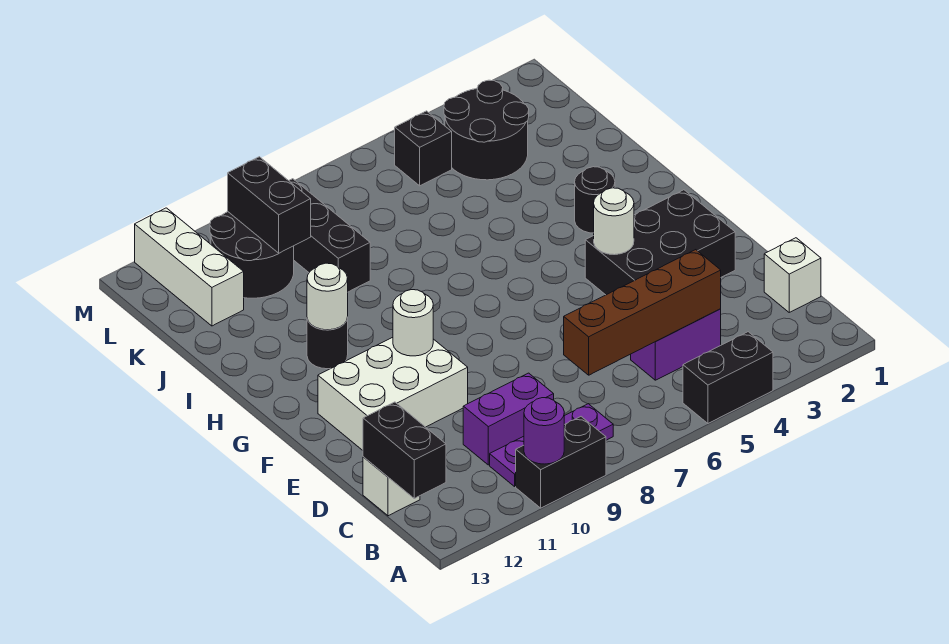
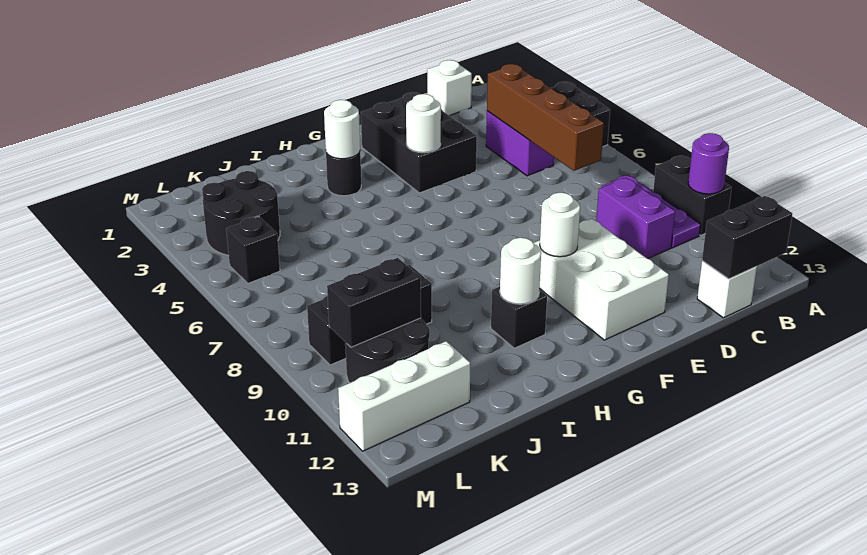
none -> white round brick H3 level 2
black round brick H11 level 1 -> black brick H11 level 1

